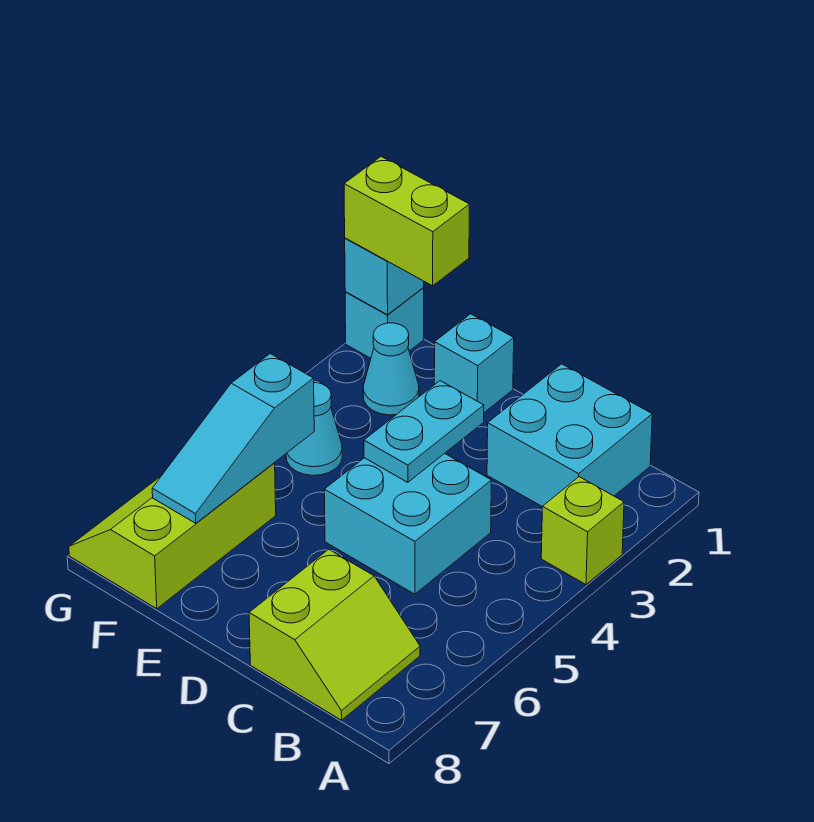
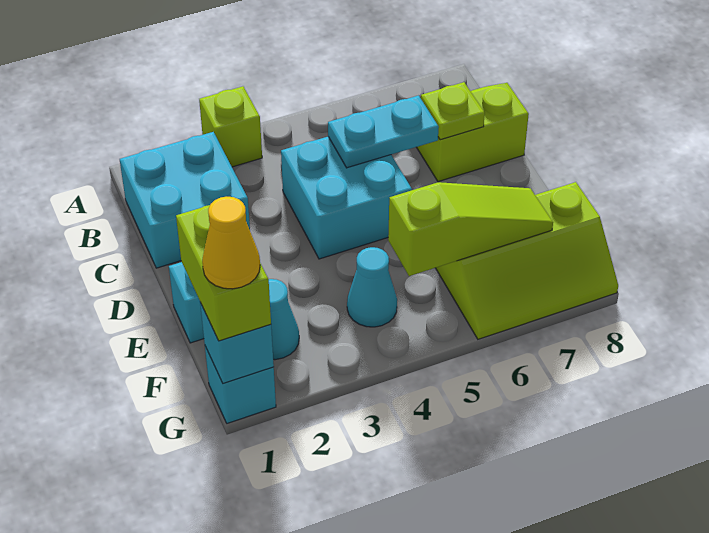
none -> lime plate C7 level 2
cyan plate D3:D4 level 2 -> cyan plate C5:C6 level 2
cyan slope F5:F7 level 2 top 5 -> lime slope F5:F7 level 2 top 5
none -> yellow cone G1 level 4

